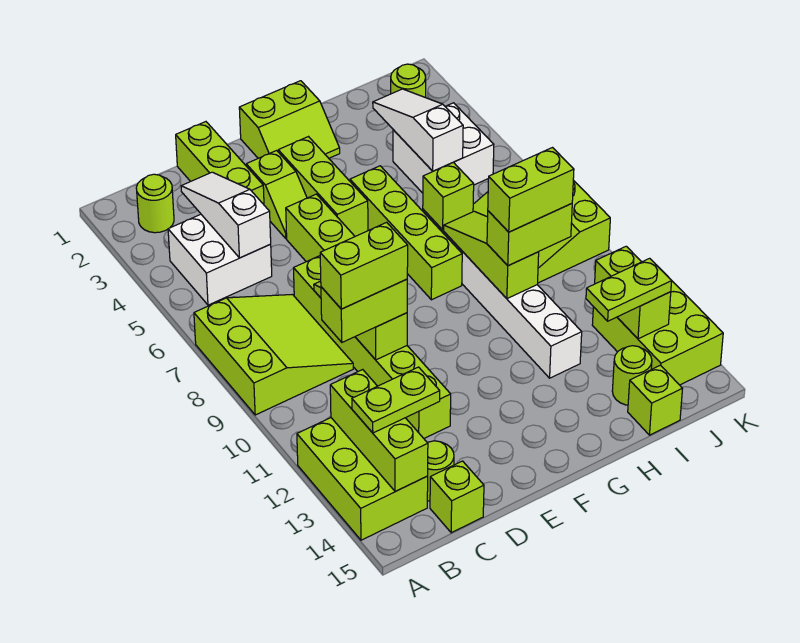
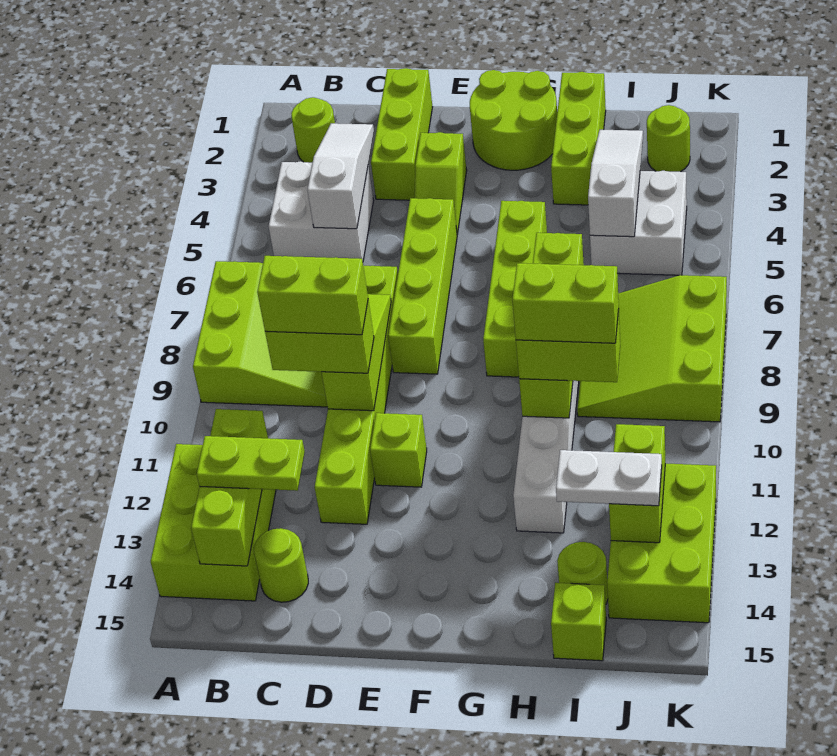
lime brick C15 level 1 -> lime brick E11 level 1
lime slope F1:G2 level 1 top 1 -> lime round brick F1:G2 level 1
lime brick F3:F5 level 1 -> lime brick H1:H3 level 1
lime plate I13:J13 level 3 -> white plate I13:J13 level 3

